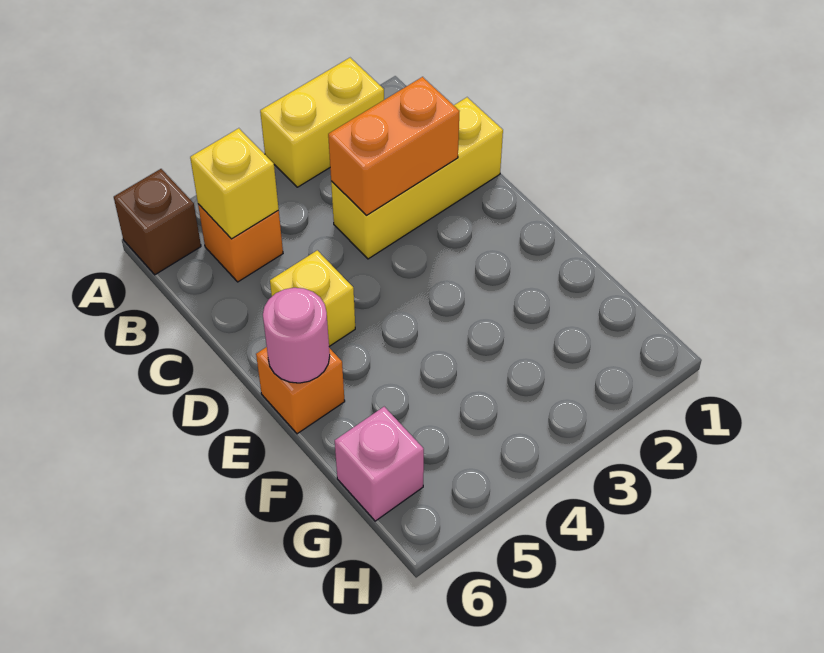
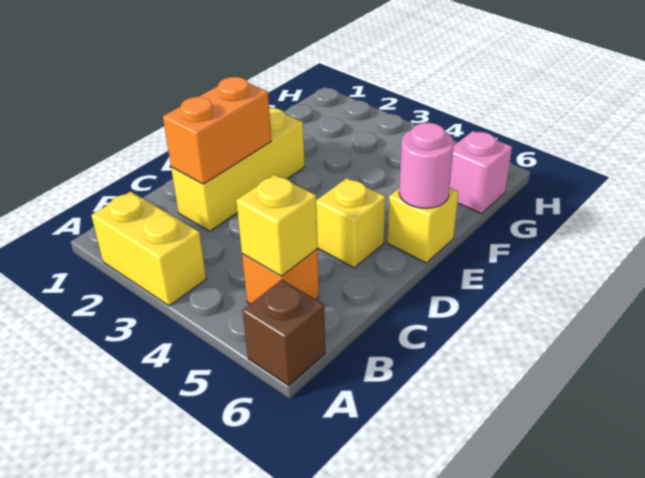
yellow brick C1:C3 level 1 -> yellow brick C2:E2 level 1
orange brick C2:C3 level 2 -> orange brick C2:D2 level 2
orange brick E6 level 1 -> yellow brick E6 level 1

